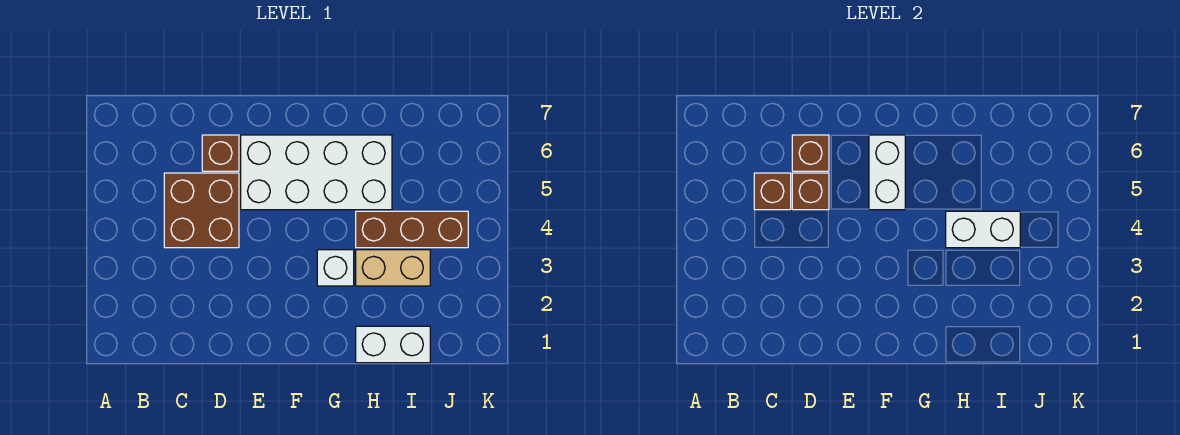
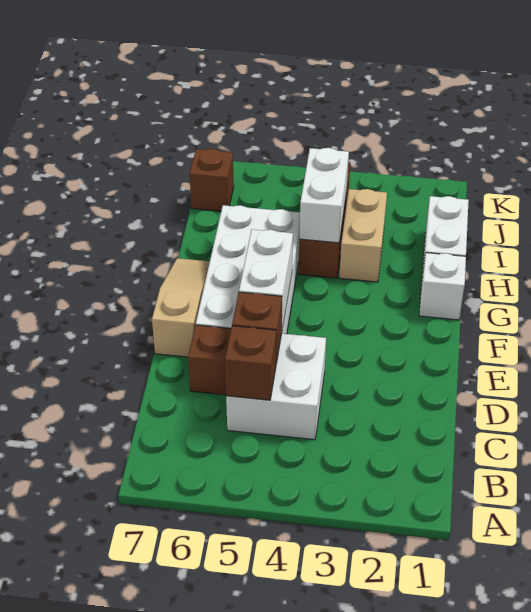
brown brick C4:D5 level 1 -> white brick C4:D5 level 1
brown brick D6 level 2 -> brown brick J7 level 1
none -> tan slope E7:G7 level 1 top E
white brick F5:F6 level 2 -> white brick E5:F5 level 2
white brick G3 level 1 -> white brick G1 level 1

